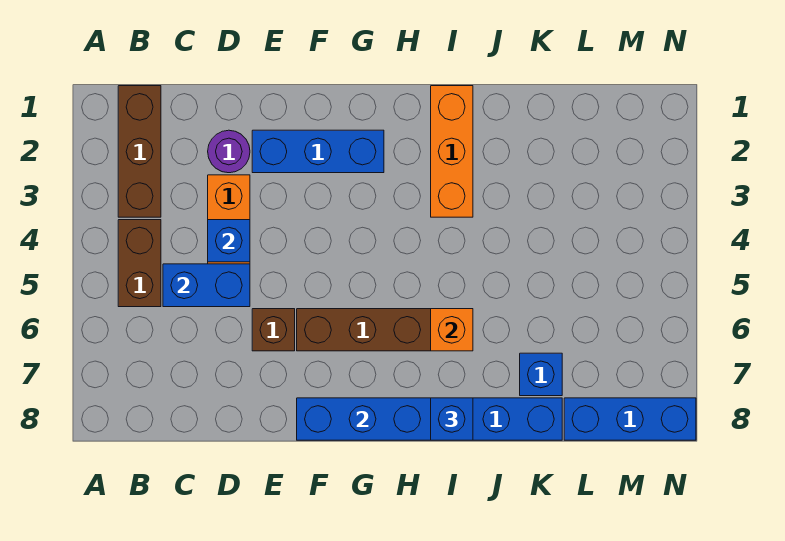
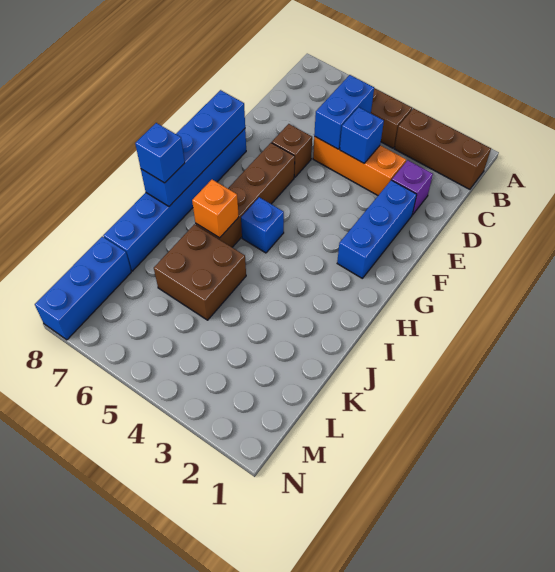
purple round brick D2 level 1 -> purple brick D2 level 1
orange brick I1:I3 level 1 -> none
none -> brown brick J5:K6 level 1
blue brick K7 level 1 -> blue brick H5 level 1

